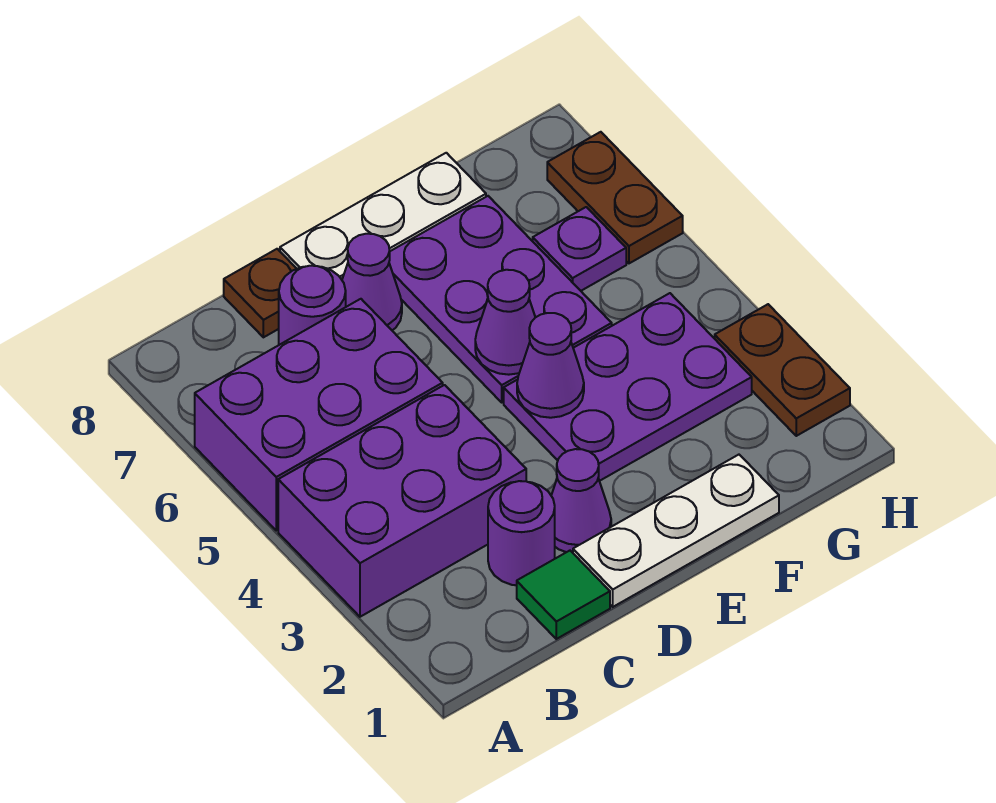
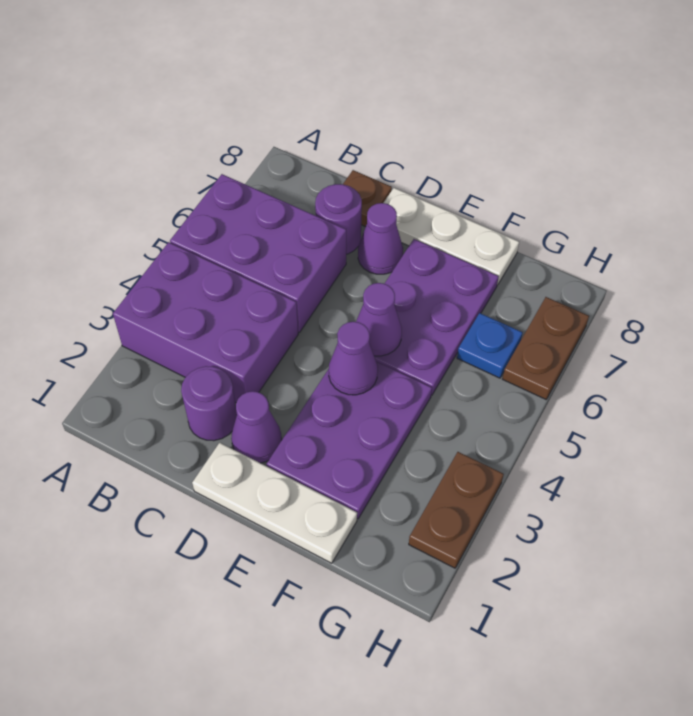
green tile C1 level 1 -> none
purple plate E3:G4 level 1 -> purple plate E2:F4 level 1
purple plate G6 level 1 -> blue plate G6 level 1

